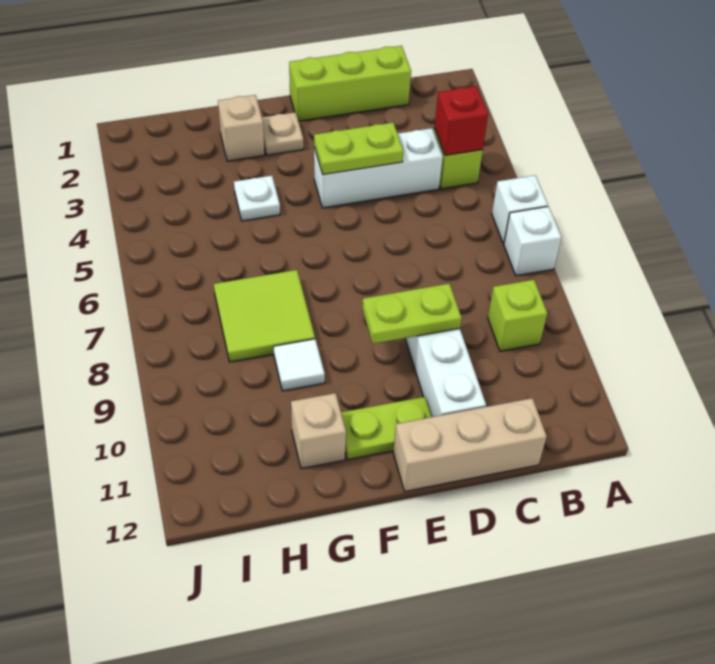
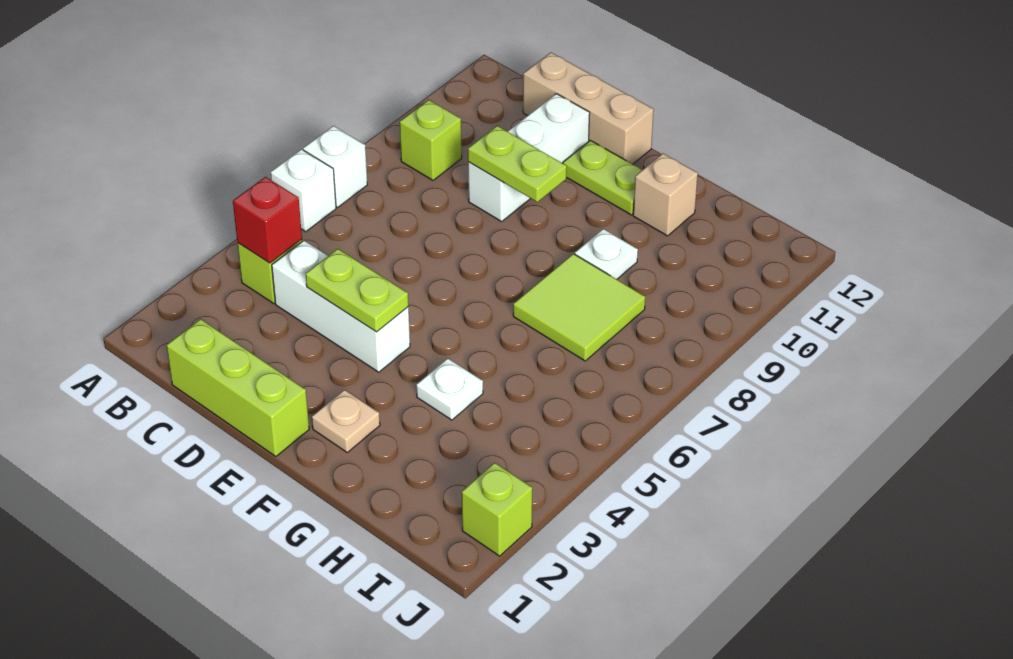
tan brick G2 level 1 -> none
white tile G9 level 1 -> white plate G9 level 1
none -> lime brick J2 level 1

